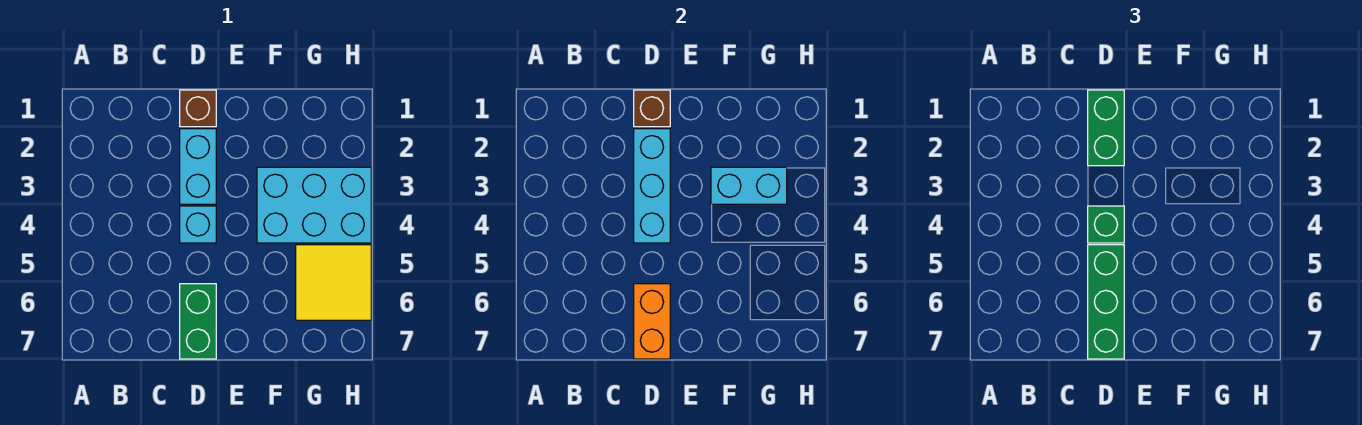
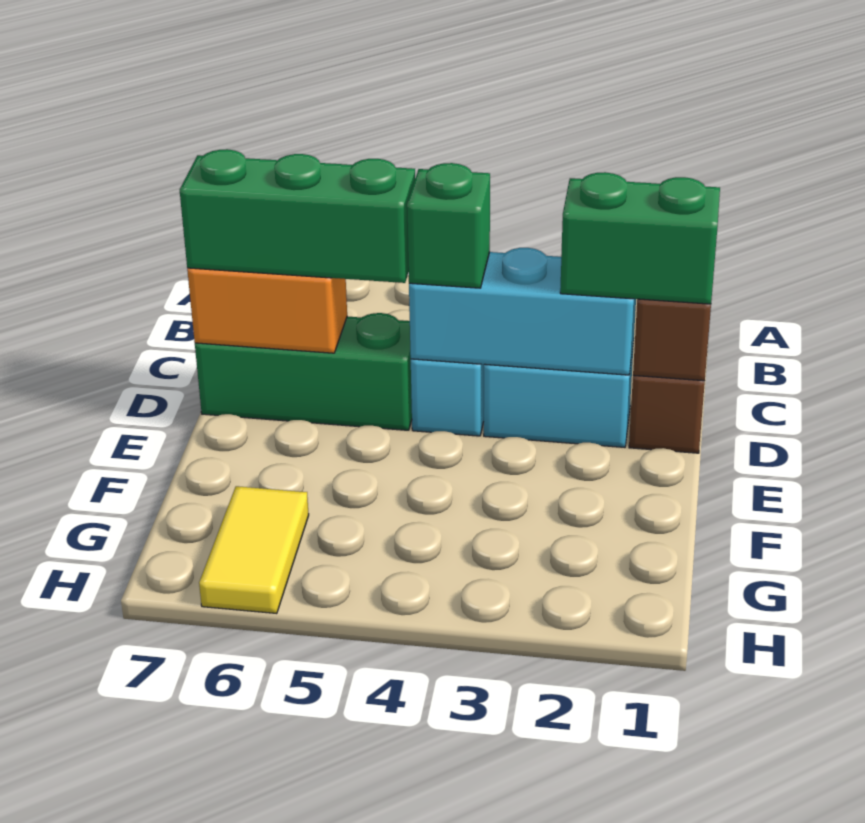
green brick D6:D7 level 1 -> green brick D5:D7 level 1
cyan brick F3:H4 level 1 -> none
cyan brick F3:G3 level 2 -> none
yellow tile G5:H6 level 1 -> yellow tile G6:H6 level 1

